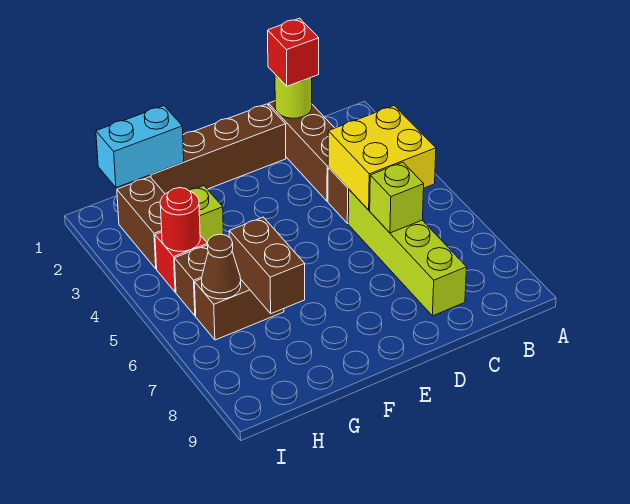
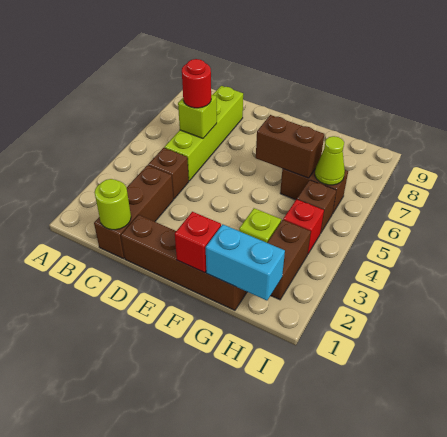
yellow brick B4:C5 level 2 -> none
red brick C1 level 3 -> red brick F1 level 2
brown brick G6:G7 level 2 -> brown brick F6:G6 level 2
red round brick H4 level 2 -> red round brick C6 level 3
brown cone H6 level 2 -> lime cone H6 level 2

